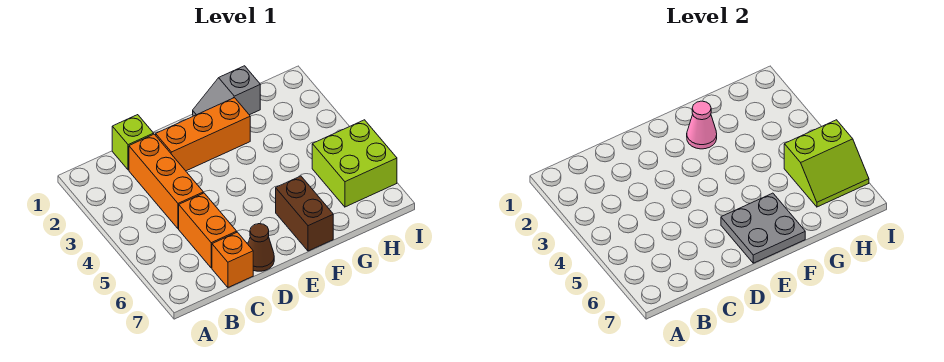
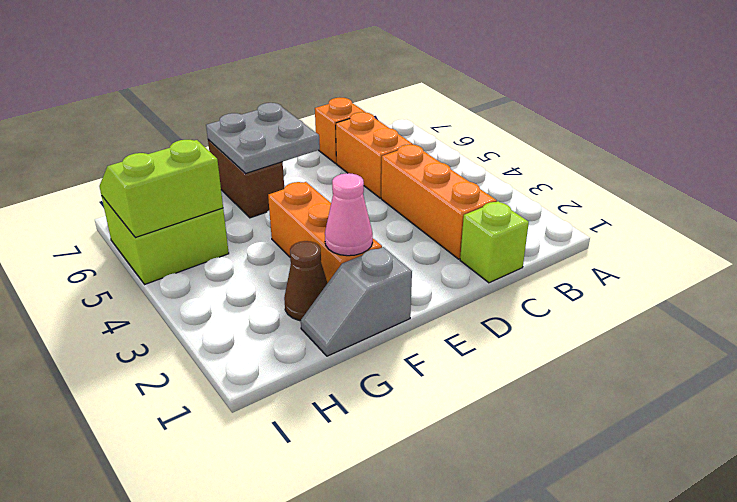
orange brick D2:F2 level 1 -> orange brick F2:F4 level 1
brown cone D7 level 1 -> brown cone G2 level 1
grey slope F1:G1 level 1 top G -> grey slope F1:G1 level 1 top F

